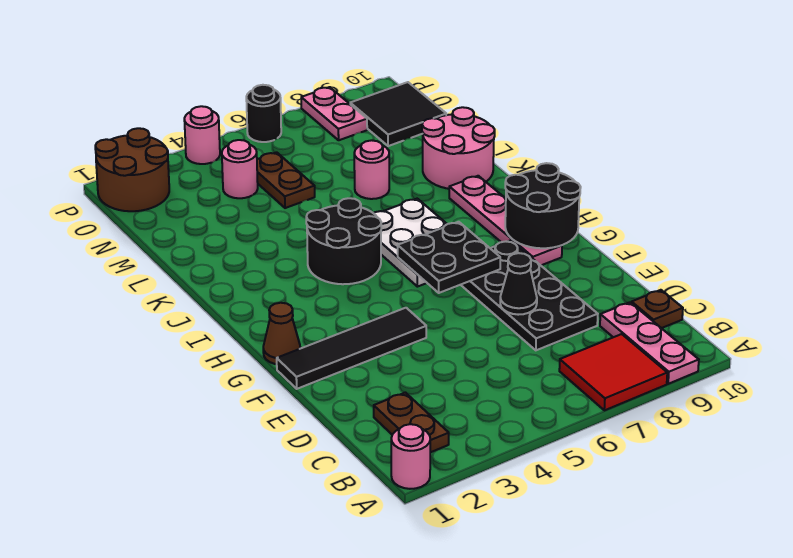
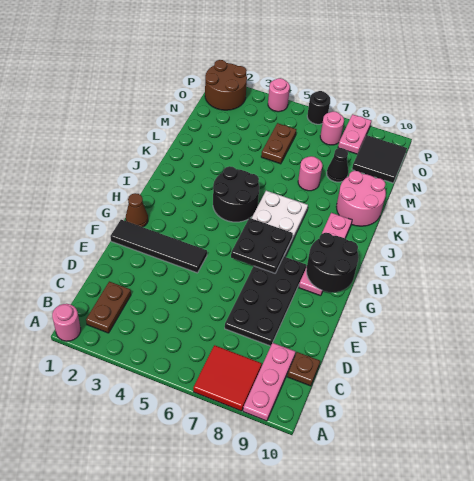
black cone E7 level 2 -> black cone M8 level 1
pink round brick N4 level 1 -> pink round brick O7 level 1

